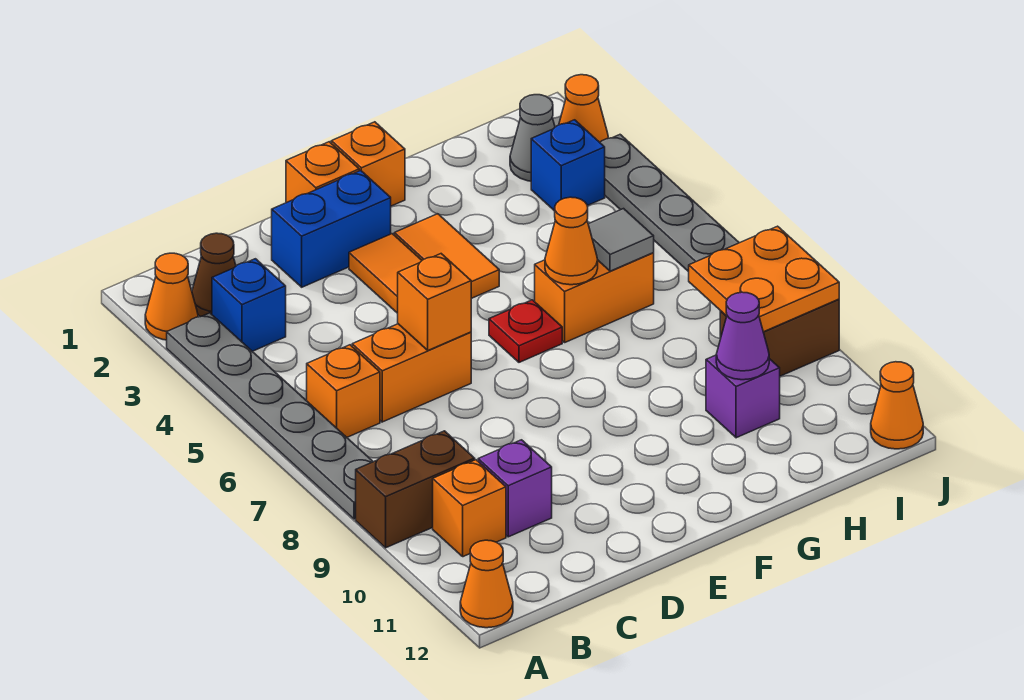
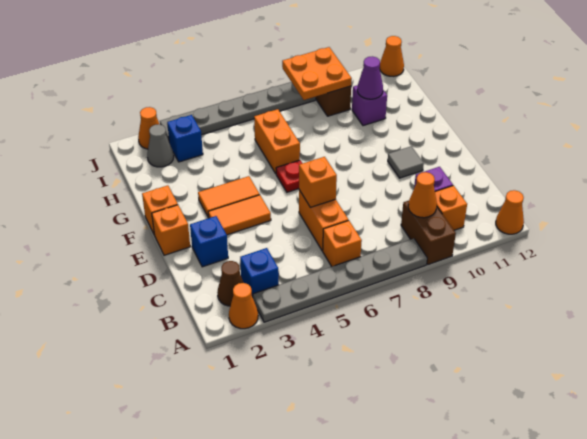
blue brick D2:E2 level 1 -> blue brick D2 level 1
orange cone G6 level 2 -> orange cone B9 level 2
grey tile H6 level 2 -> grey tile E10 level 1

